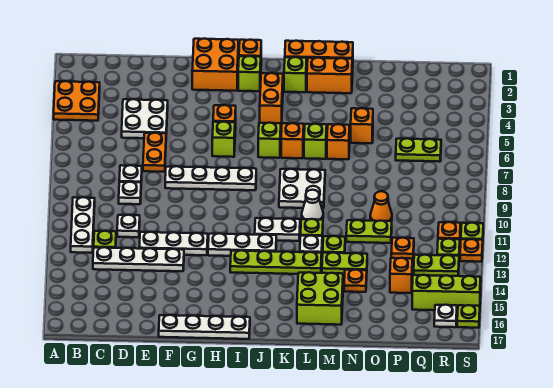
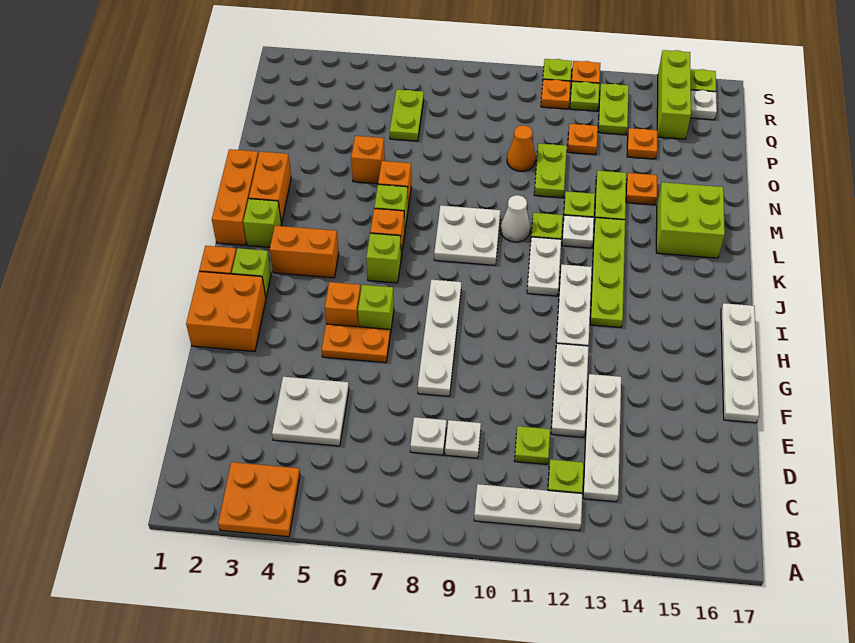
white plate D11 level 1 -> lime plate D11 level 1
orange plate E6:E7 level 1 -> orange plate G5:G6 level 1
orange brick P14 level 1 -> orange plate P14 level 1

